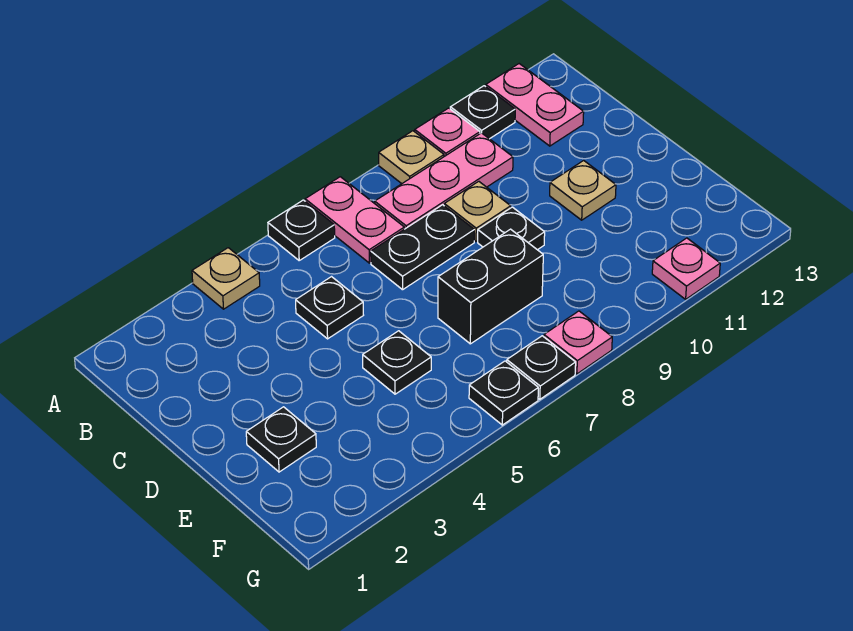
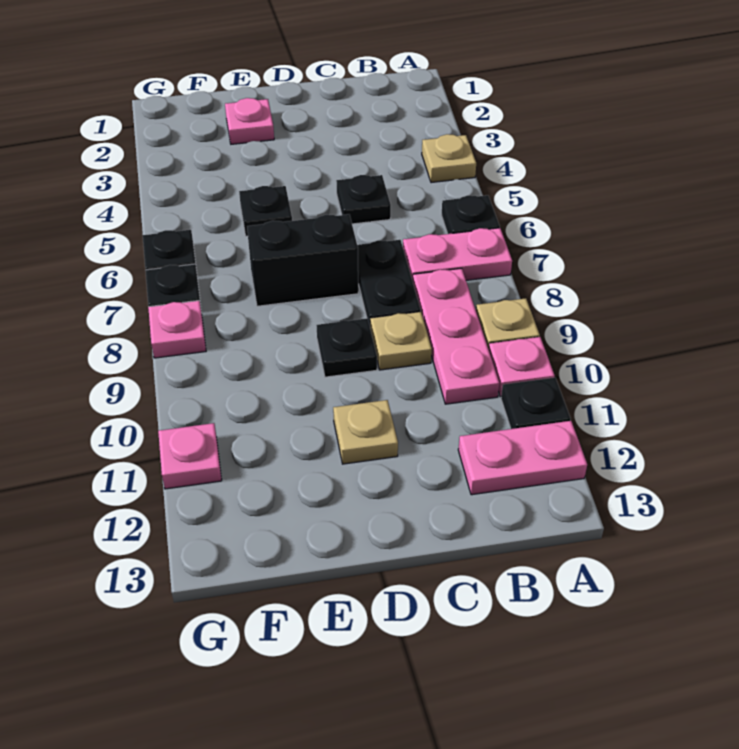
black plate E2 level 1 -> pink plate E2 level 1
black brick E7:E8 level 1 -> black brick D7:E7 level 1

